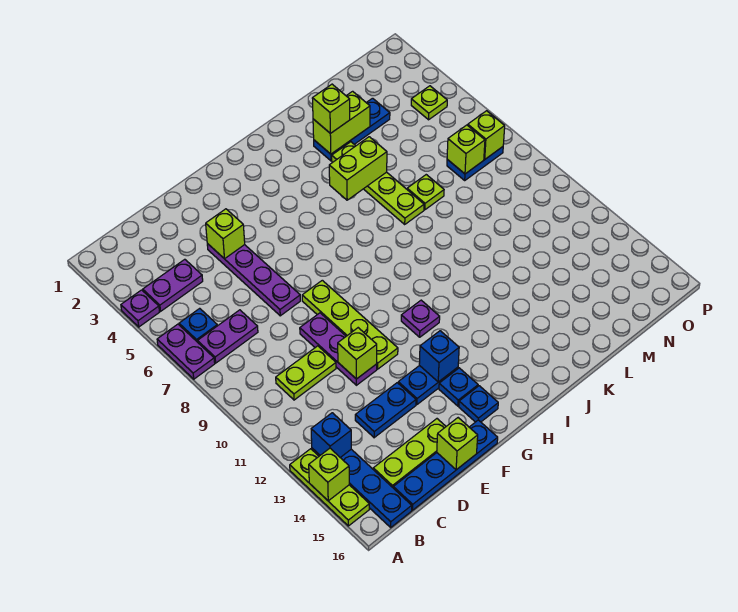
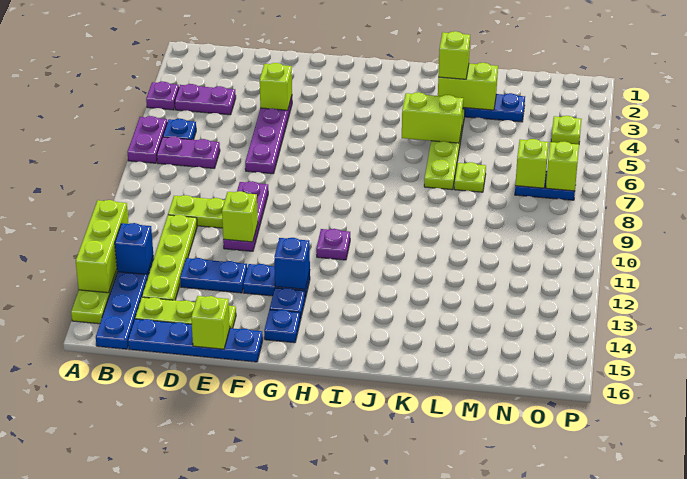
lime brick A14 level 2 -> lime brick A12:A14 level 2
lime plate F8:F11 level 1 -> lime plate C11:C14 level 1

